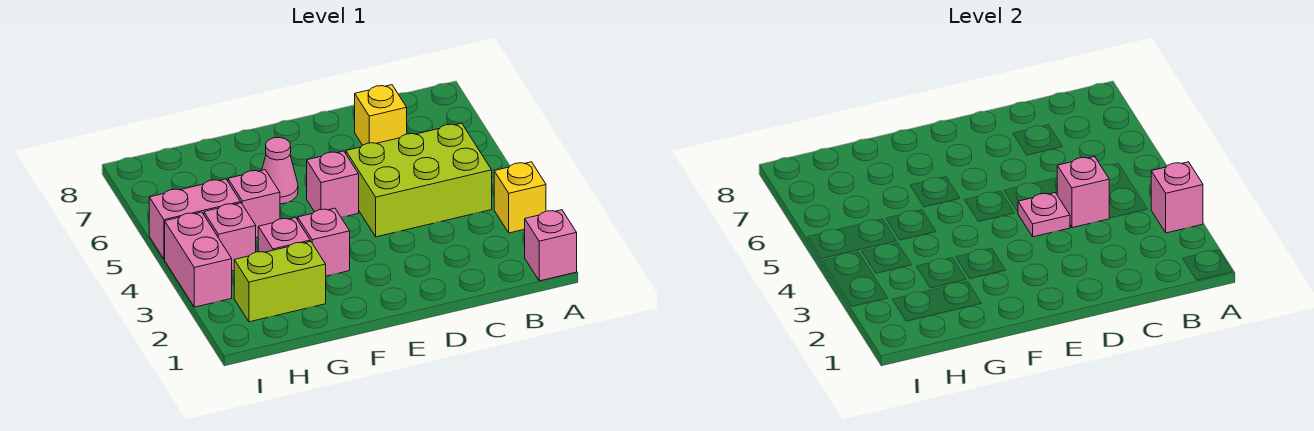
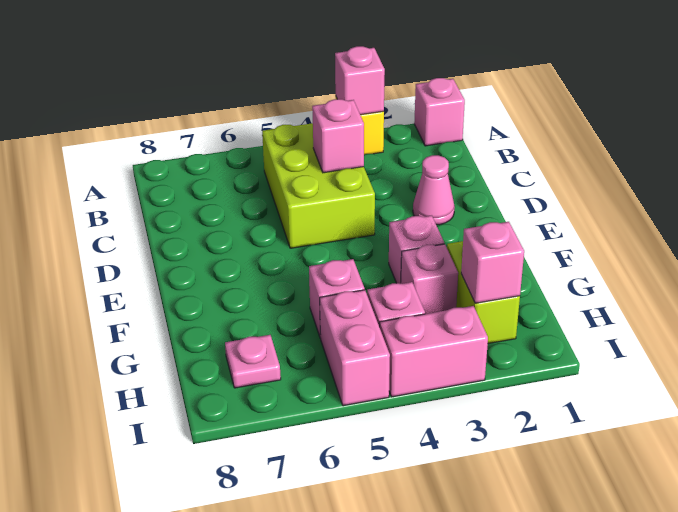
yellow brick C7 level 1 -> none
pink plate D4 level 2 -> pink plate H7 level 1
pink brick E5 level 1 -> pink brick H2 level 2
pink cone F6 level 1 -> pink cone D2 level 1

